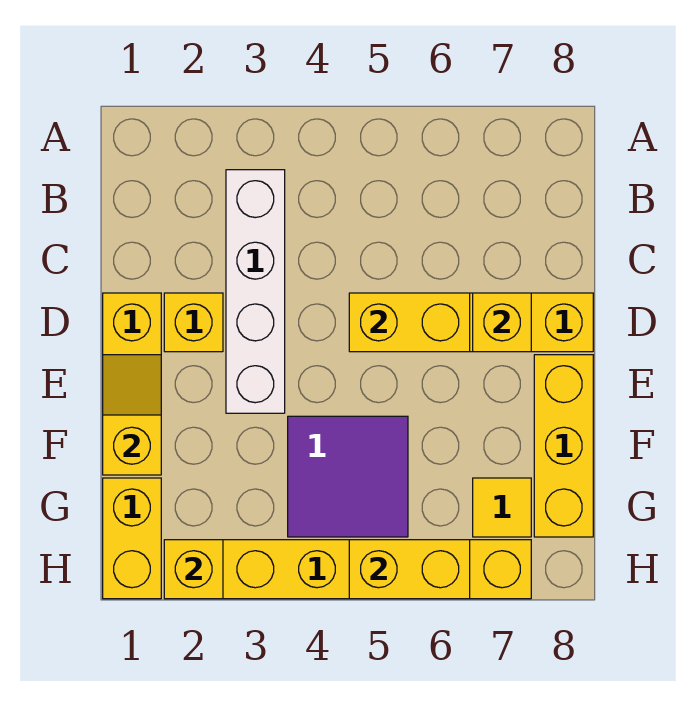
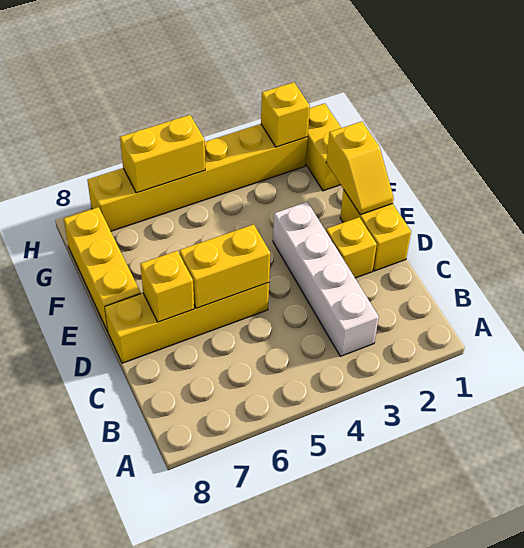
purple tile F4:G5 level 1 -> none
yellow tile G7 level 1 -> none

